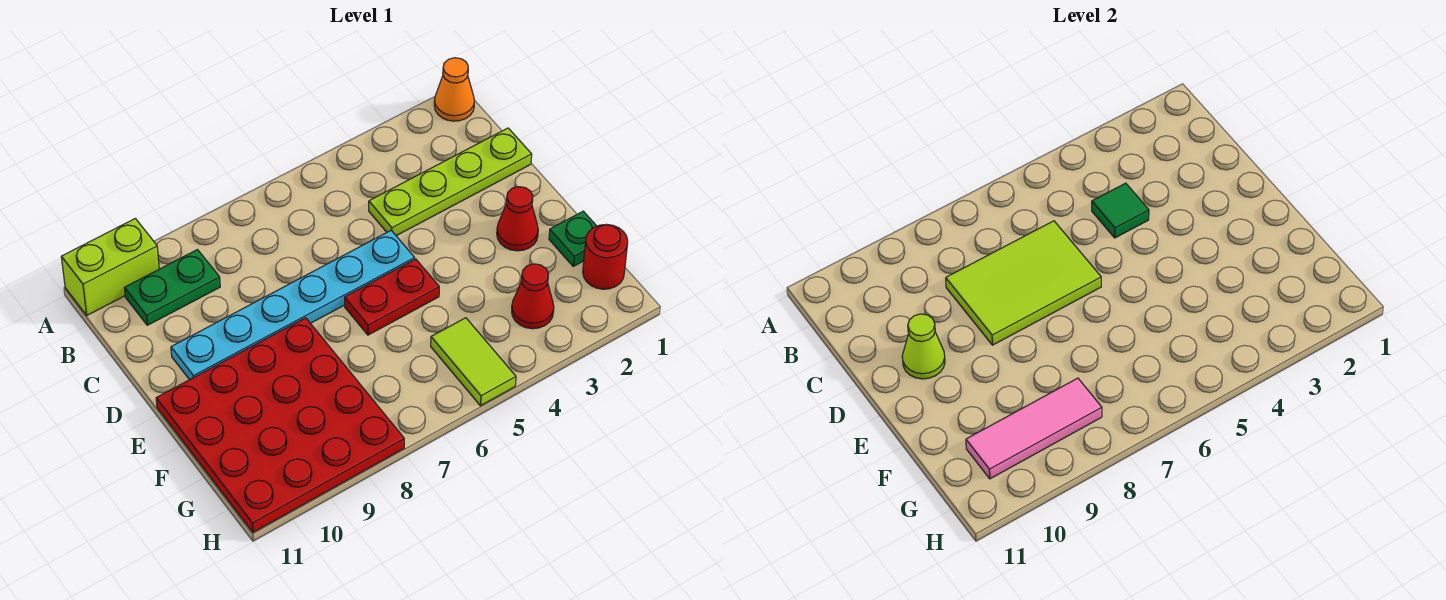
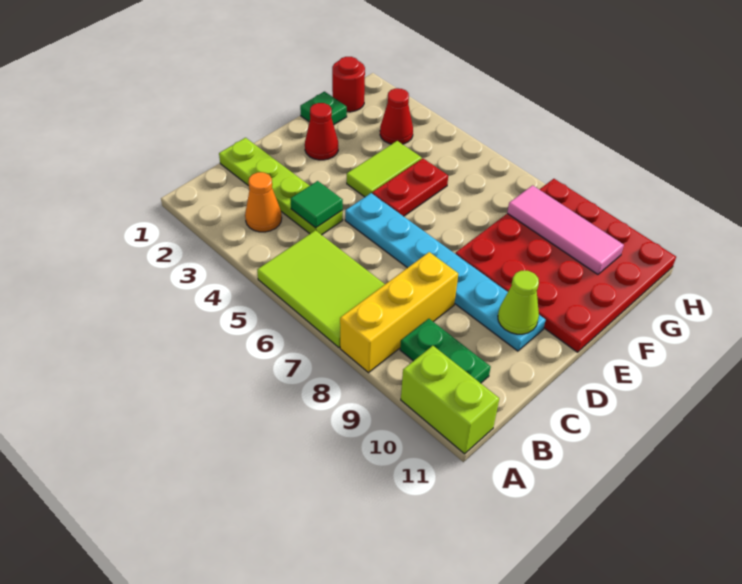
orange cone A1 level 1 -> orange cone B3 level 1
none -> yellow brick A8:C8 level 1
lime tile C6:D8 level 2 -> lime tile A5:B7 level 1
red plate E5:E6 level 1 -> red plate E5:F5 level 1
lime tile G5:H5 level 1 -> lime tile E4:F4 level 1

